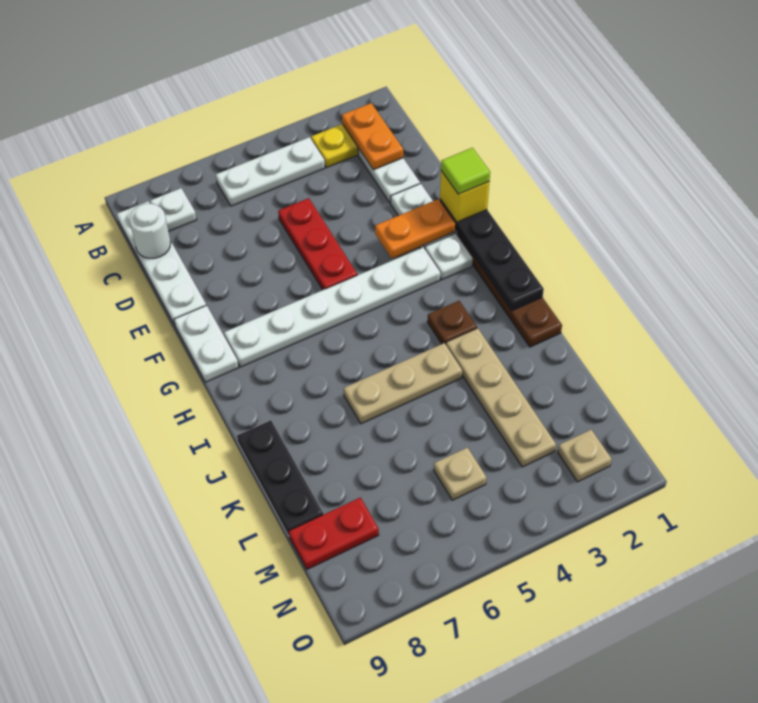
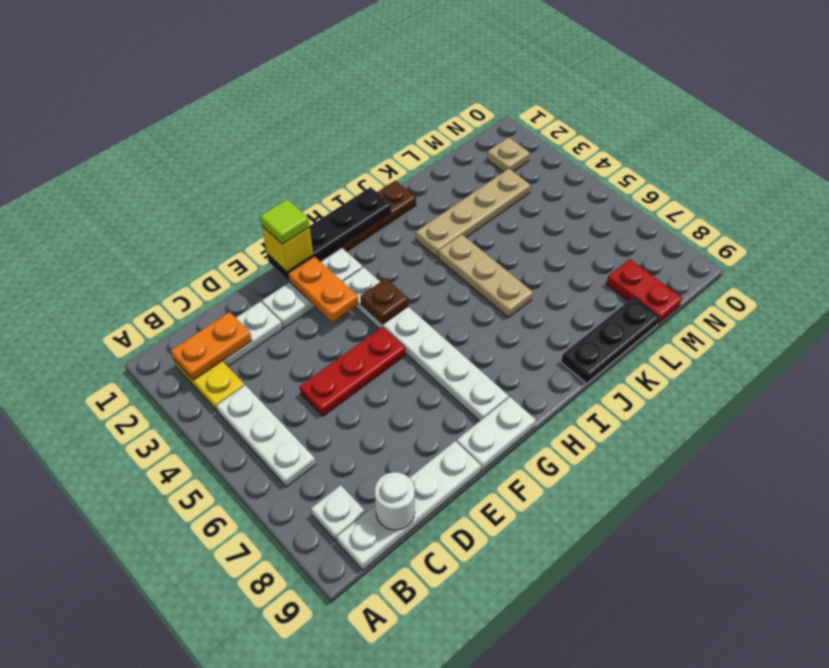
brown plate I3 level 1 -> brown plate G4 level 2
tan plate M5 level 1 -> none

